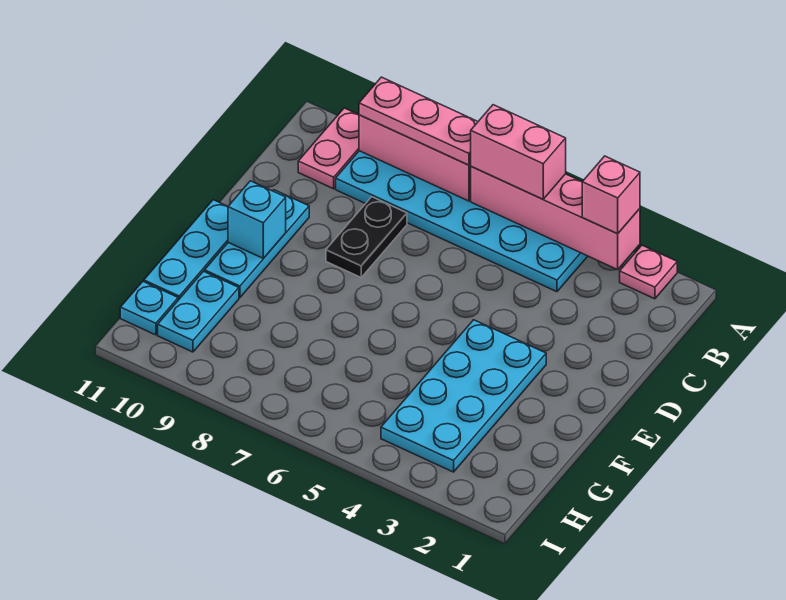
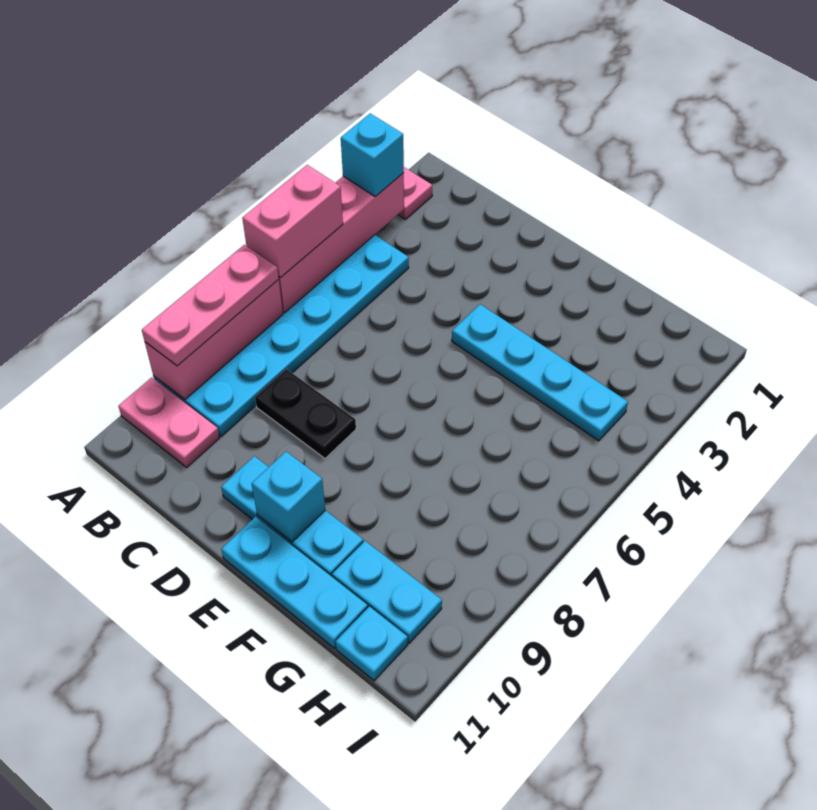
pink brick A3 level 3 -> cyan brick A3 level 3
cyan plate E3:H4 level 1 -> cyan plate E4:H4 level 1

